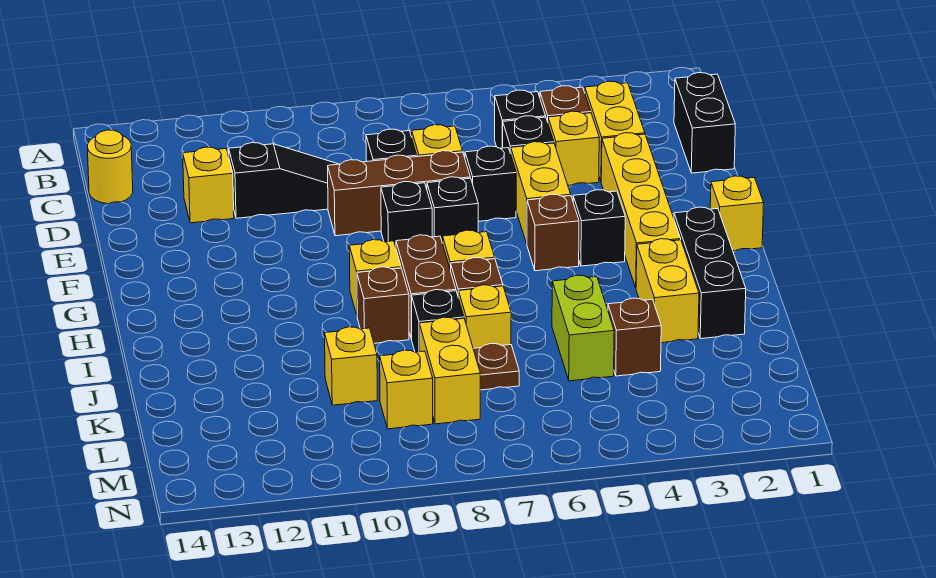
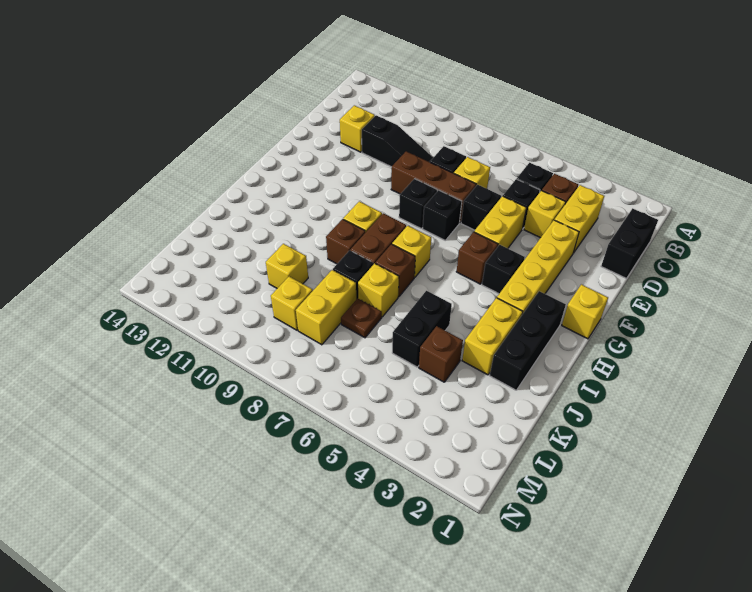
yellow round brick C14 level 1 -> none
lime brick J5:K5 level 1 -> black brick J5:K5 level 1

